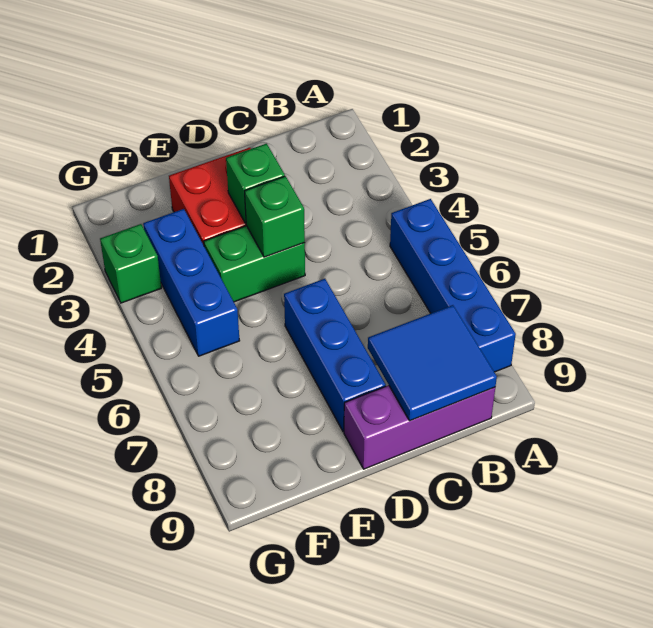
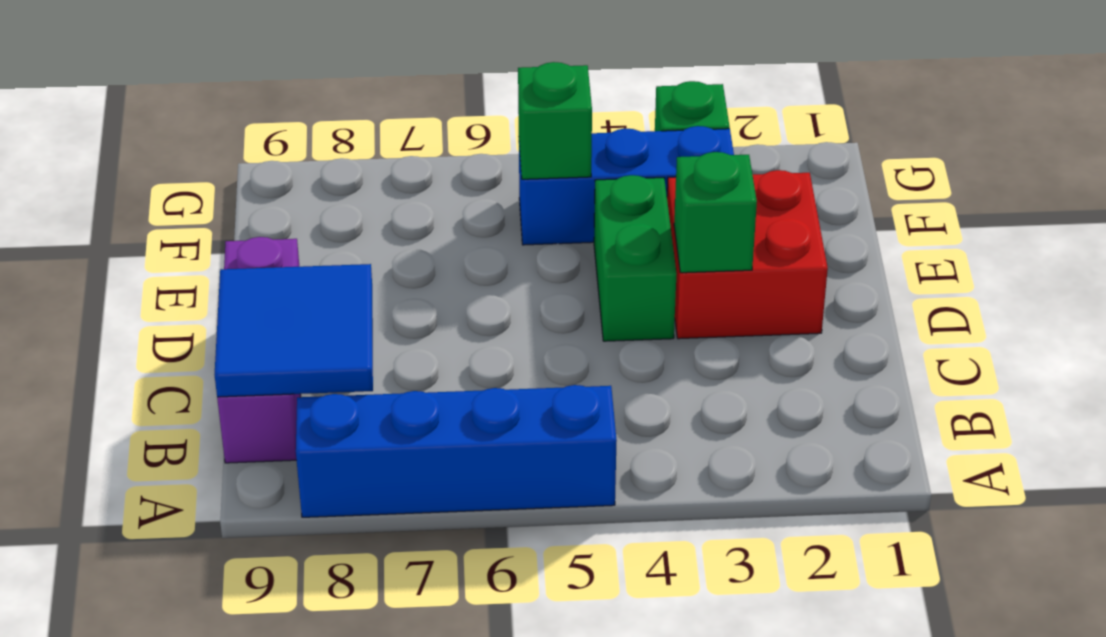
green brick D4 level 2 -> green brick F5 level 2
blue brick D6:D8 level 1 -> none

